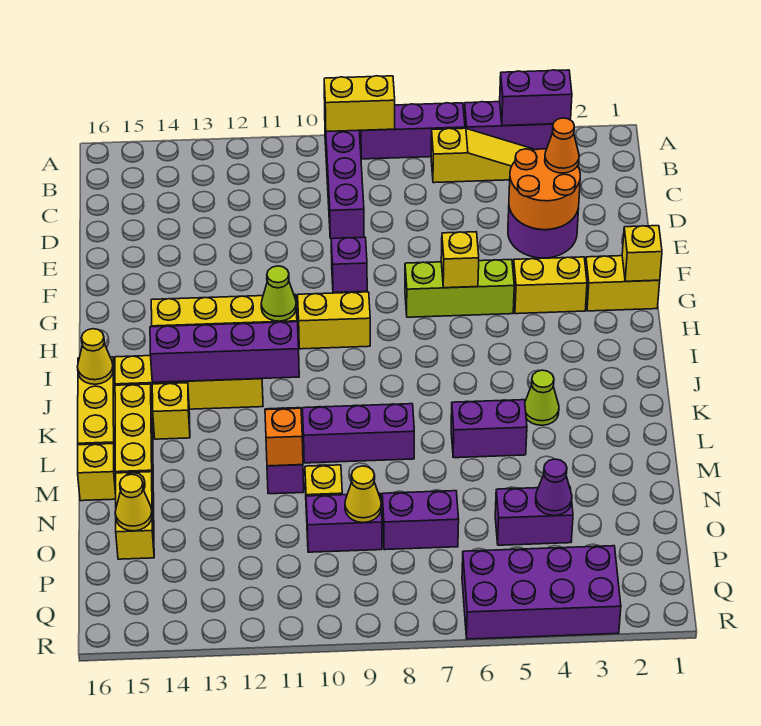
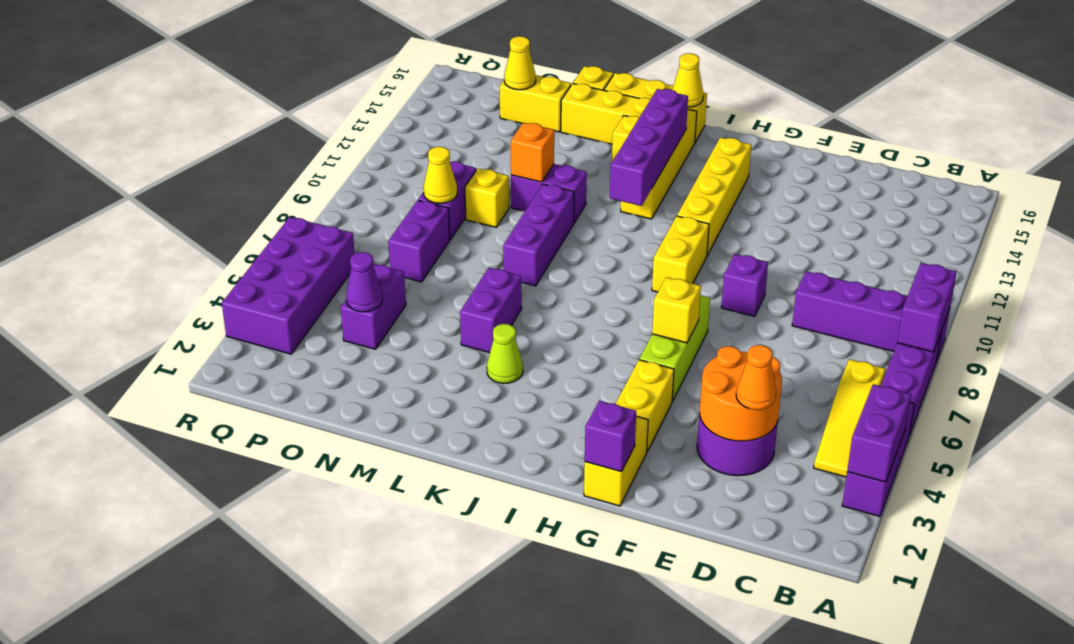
yellow brick A8:A9 level 2 -> purple brick A8:A9 level 2
yellow brick G1 level 2 -> purple brick G1 level 2
lime cone H11 level 2 -> none

